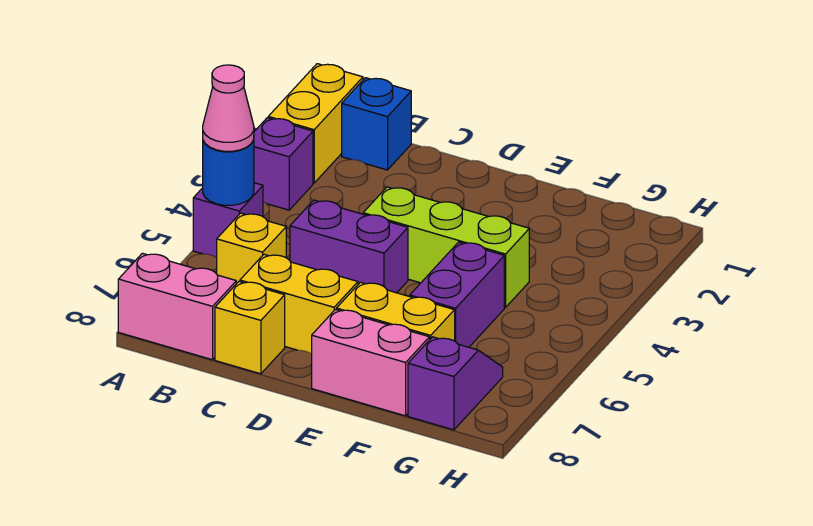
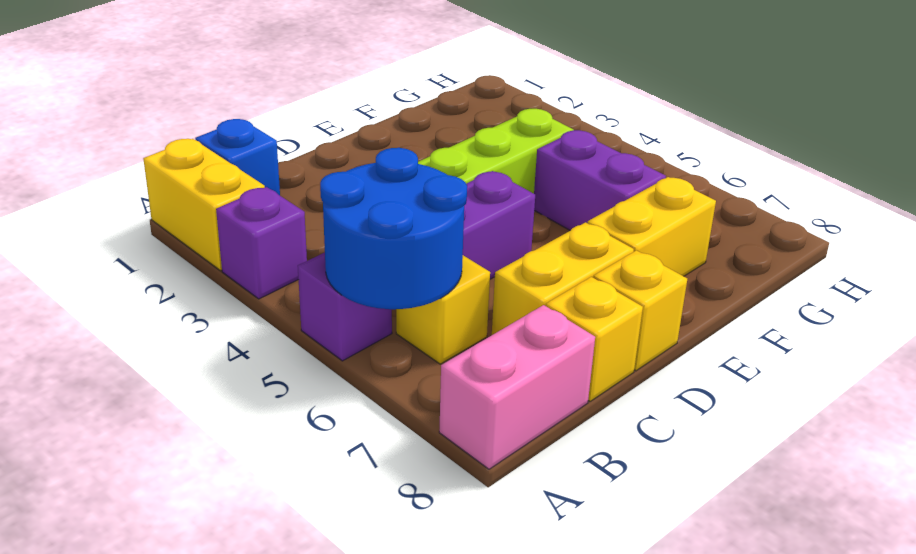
blue round brick A5 level 2 -> blue round brick A5:B6 level 2
pink cone A5 level 3 -> none
none -> yellow brick D8 level 1
pink brick E8:F8 level 1 -> none
purple slope G7:G8 level 1 top 8 -> none

